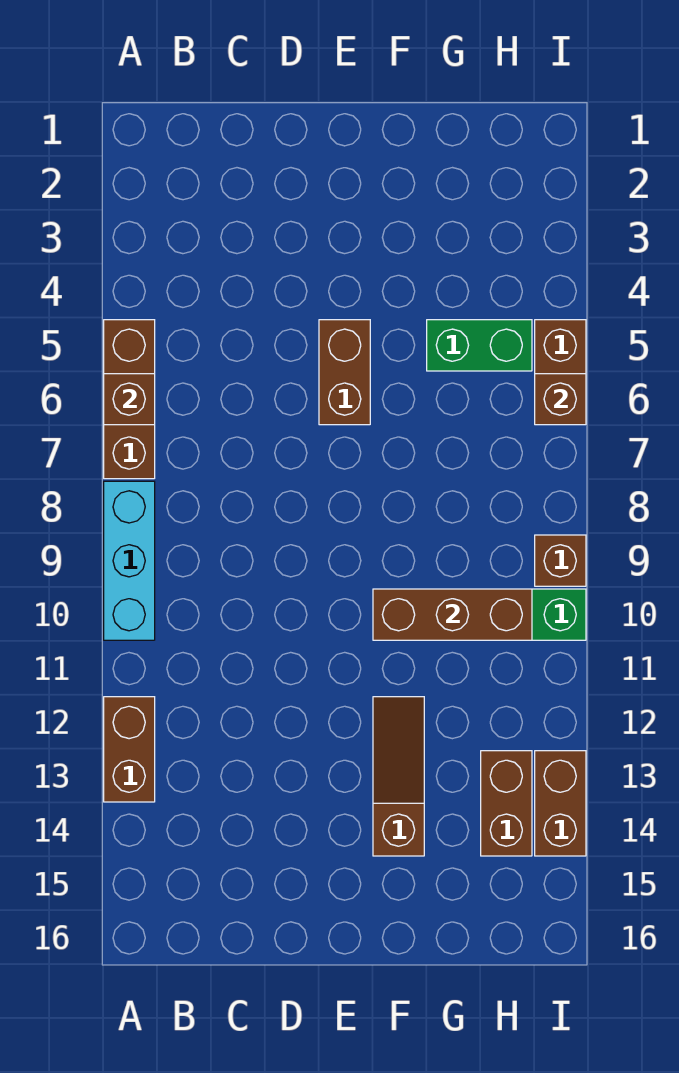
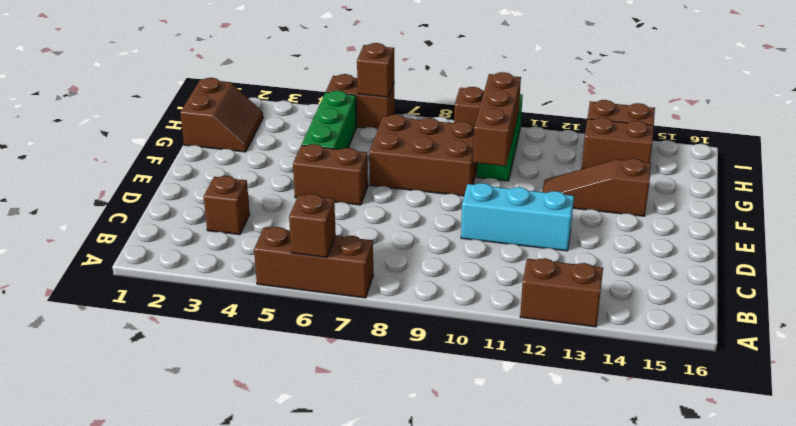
cyan brick A8:A10 level 1 -> cyan brick D10:D12 level 1
none -> brown brick C3 level 1
none -> brown brick F7:G9 level 1
none -> brown slope G1:H2 level 1 top 1
green brick G5:H5 level 1 -> green brick F5:H5 level 1

